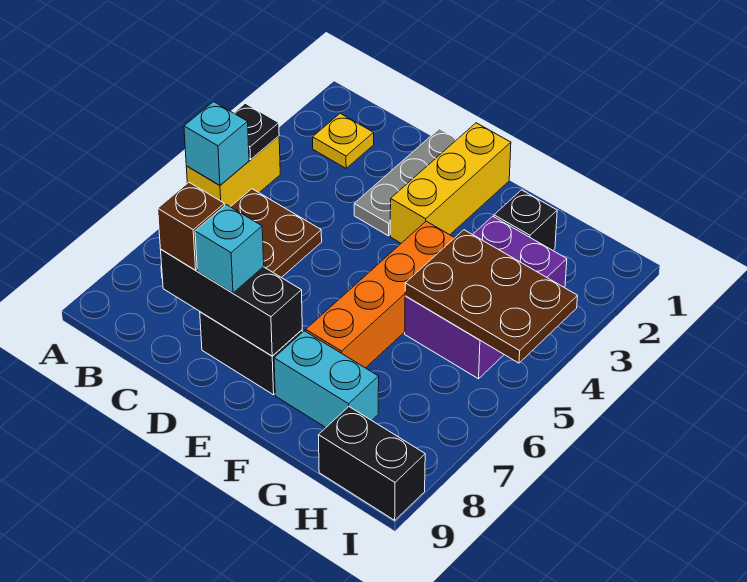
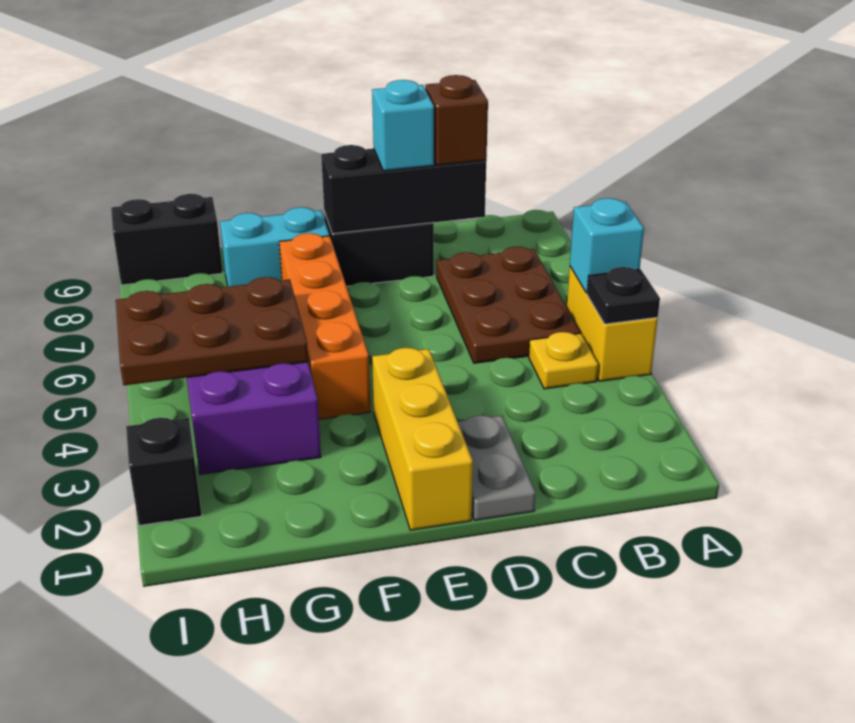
yellow plate B2 level 1 -> yellow plate B4 level 1
grey plate D1:D3 level 1 -> grey plate D1:D2 level 1
black brick G2 level 1 -> black brick I2 level 1

